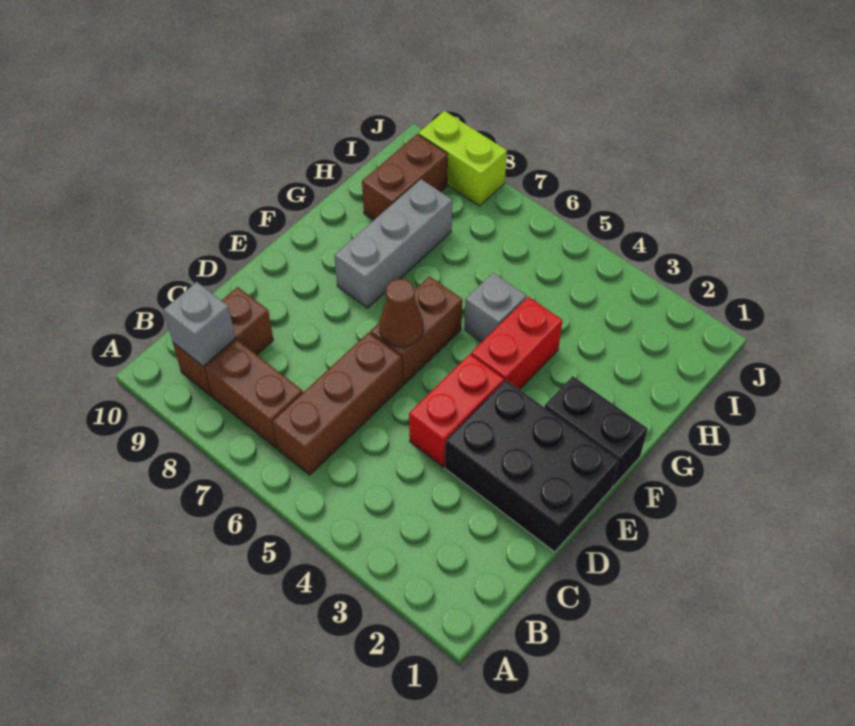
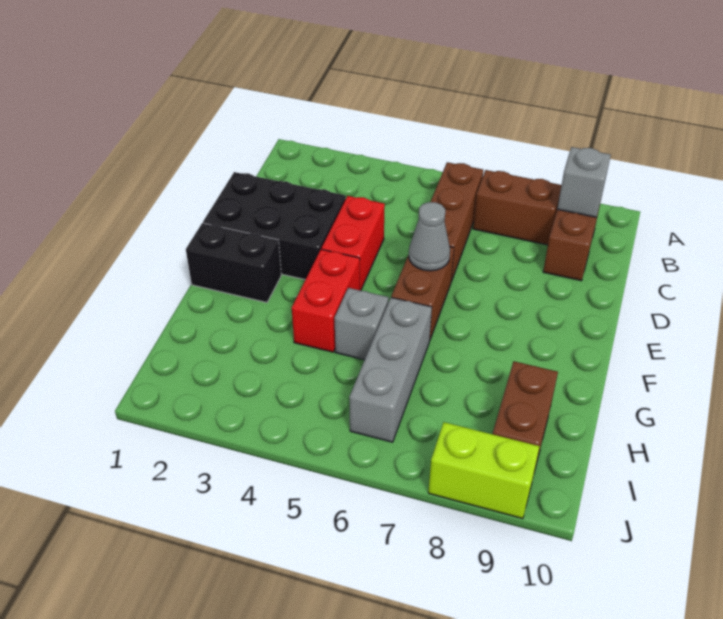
brown cone E6 level 2 -> grey cone E6 level 2
grey brick F8:H8 level 1 -> grey brick G6:I6 level 1

